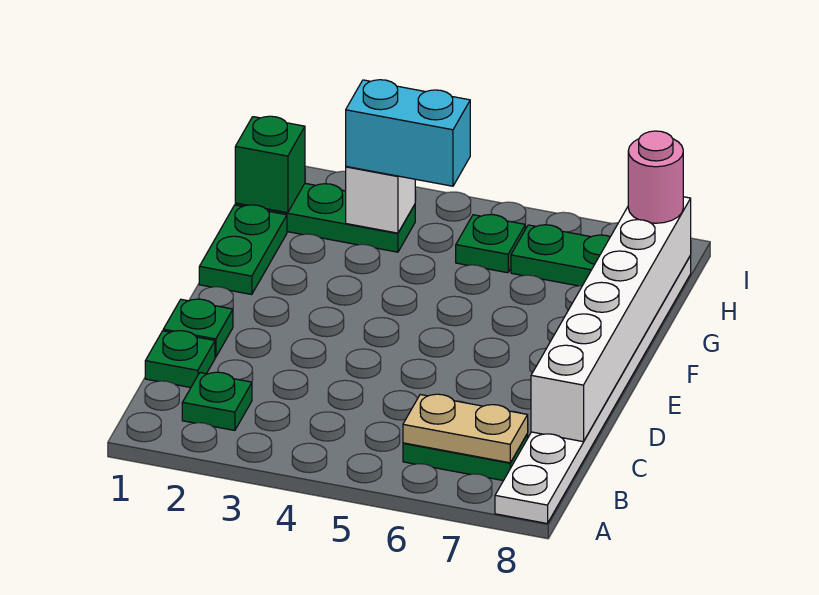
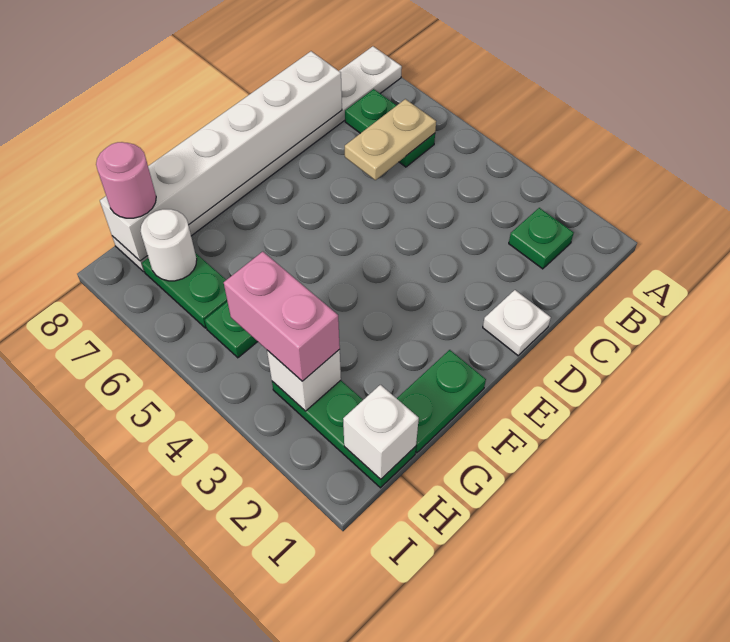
tan plate B6:B7 level 2 -> tan plate B6:C6 level 2
green plate C1 level 1 -> none
green plate D1 level 1 -> white plate D1 level 1
green brick H1 level 2 -> white brick H1 level 2
cyan brick H3:H4 level 3 -> pink brick H3:H4 level 3
none -> white round brick H7 level 2

